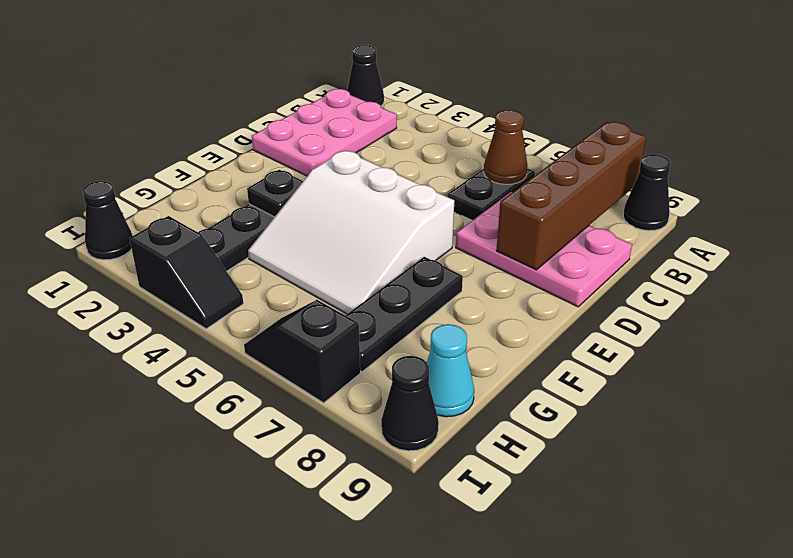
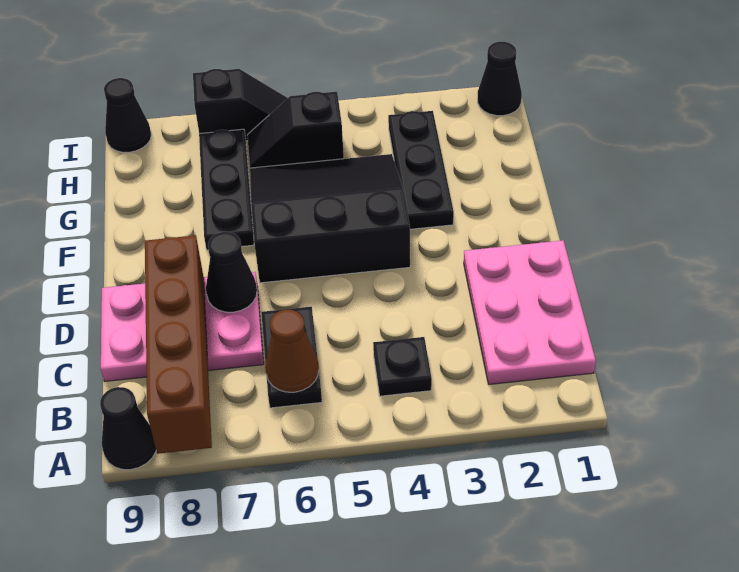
black cone A1 level 1 -> black cone D7 level 2
white slope E4:G6 level 1 top E -> black slope E4:G6 level 1 top E
black plate F3 level 2 -> black plate B4 level 1
cyan cone H9 level 1 -> none
black slope I3:I4 level 1 top 3 -> black slope H5:H6 level 1 top 5

